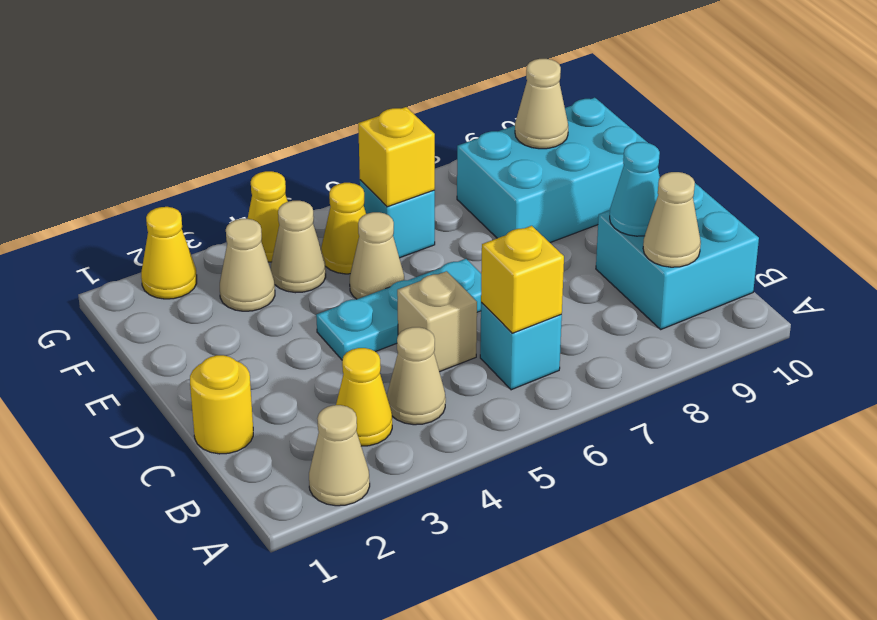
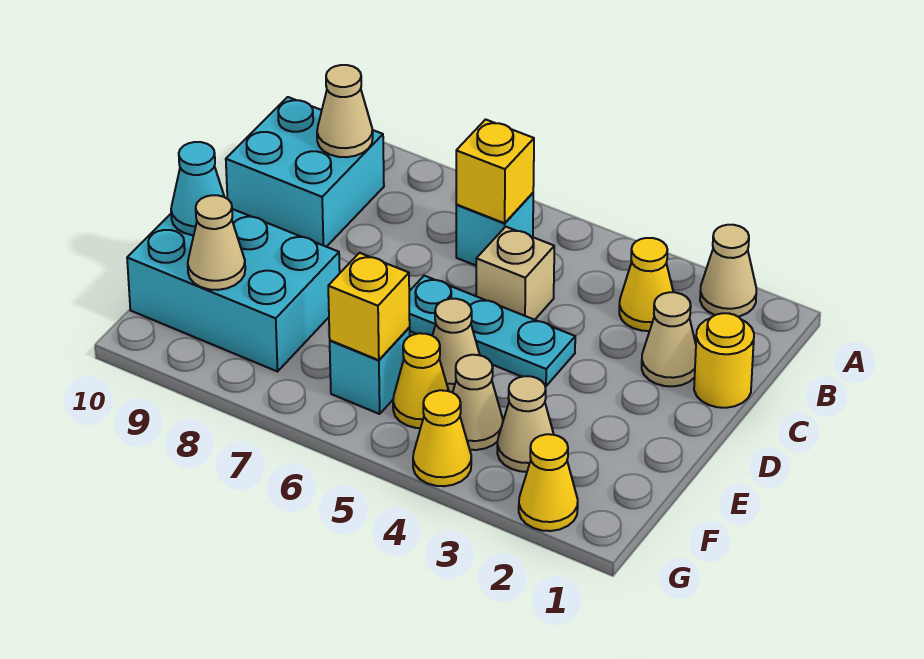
tan cone B4 level 1 -> tan cone C2 level 1
cyan cone C9 level 2 -> cyan cone E10 level 2

